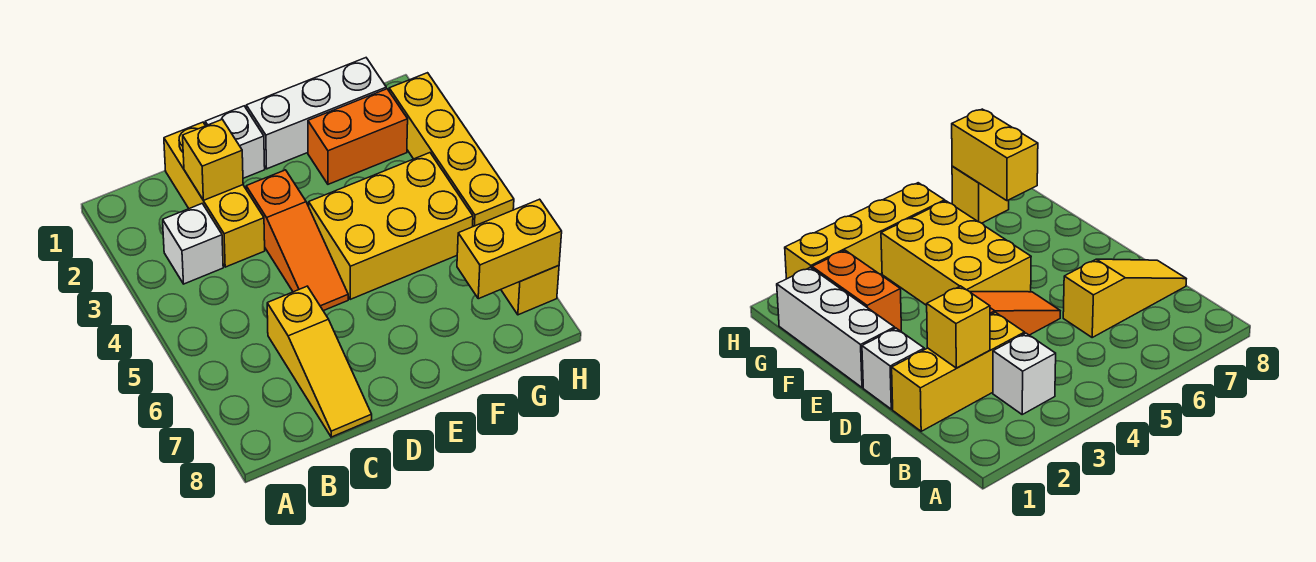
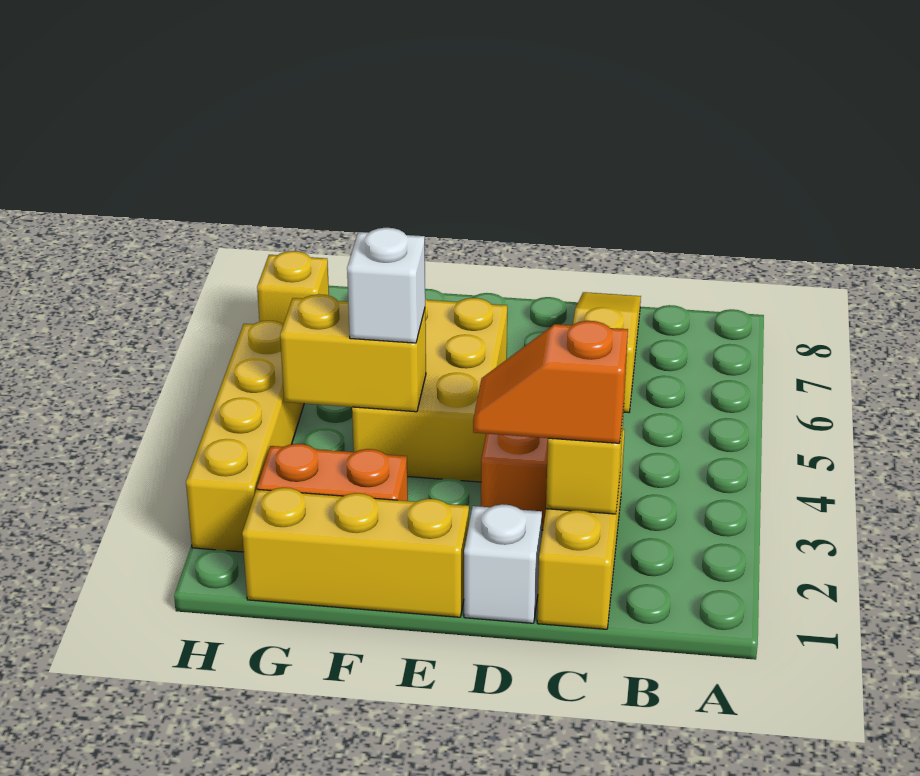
white brick B3 level 1 -> white brick F4 level 3
none -> orange slope C2:D2 level 3 top C
white brick E1:G1 level 1 -> yellow brick E1:G1 level 1
yellow brick E4:G5 level 1 -> yellow brick E4:F6 level 1
yellow brick G7:H7 level 2 -> yellow brick F4:G4 level 2

